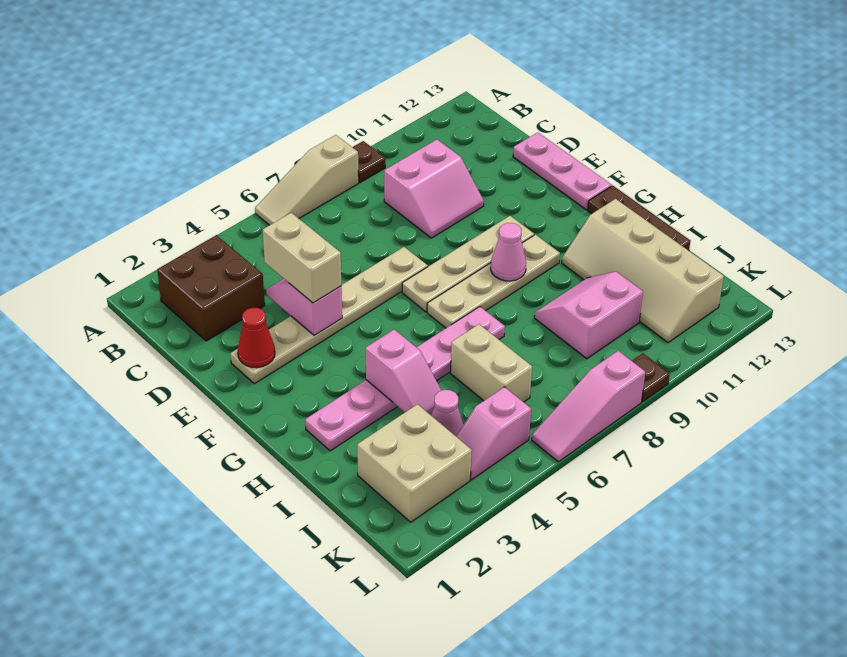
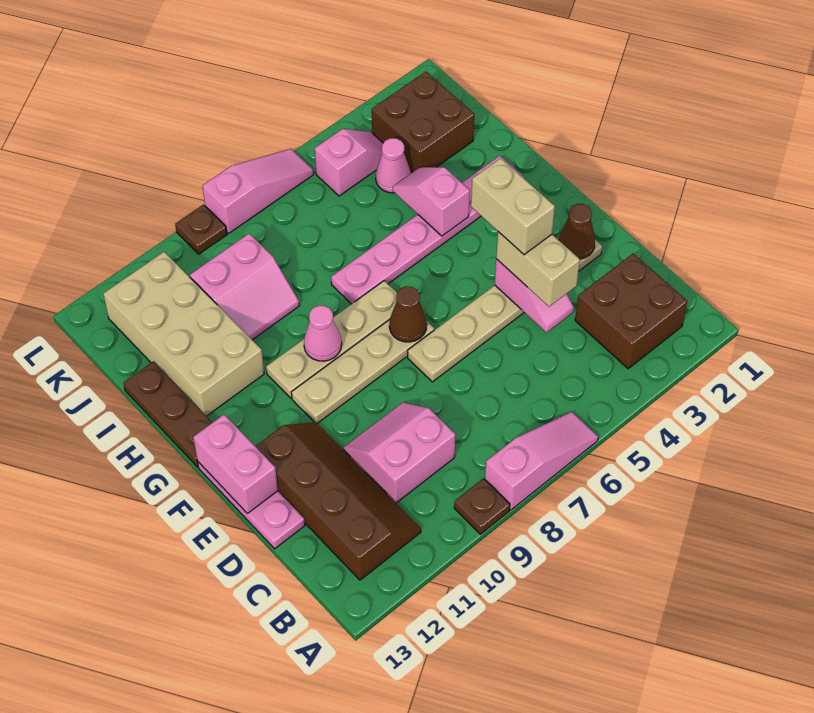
tan slope A6:A8 level 1 top 8 -> pink slope A6:A8 level 1 top 8
none -> brown slope B11:E12 level 1 top 12
red cone E2 level 2 -> brown cone E2 level 2
none -> pink brick E13:F13 level 2
none -> brown cone F7 level 2
tan slope H11:K12 level 1 top 12 -> tan brick H11:K12 level 1
tan brick I6:J6 level 1 -> tan brick E4:F4 level 4
tan brick J2:K3 level 1 -> brown brick J2:K3 level 1

